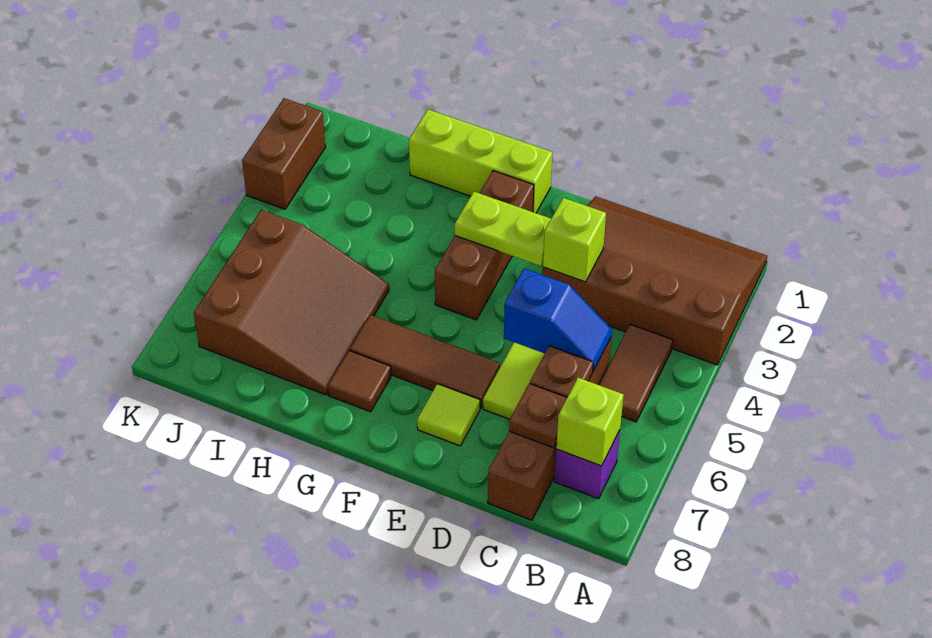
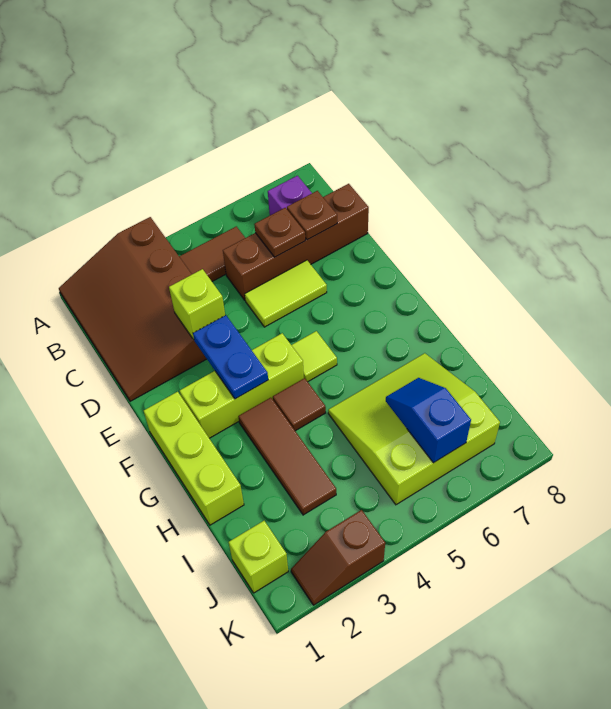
lime brick B7 level 2 -> lime brick J1 level 1
blue slope C5:D5 level 2 top D -> blue slope I6:J6 level 2 top J
lime plate E3:F3 level 2 -> blue plate E3:F3 level 2
brown tile E6:G6 level 1 -> brown tile G3:I3 level 1
lime tile E7 level 1 -> lime tile F5 level 1
brown brick F2:F4 level 1 -> lime brick F2:F4 level 1
brown tile G7 level 1 -> brown tile G4 level 1
brown slope H5:J7 level 1 top J -> lime slope H5:J7 level 1 top J
brown brick K2:K3 level 1 -> brown slope K2:K3 level 1 top 3

